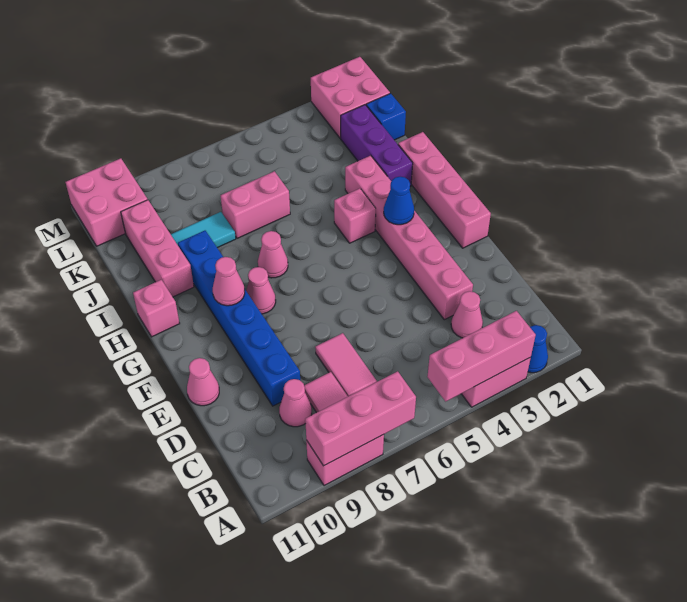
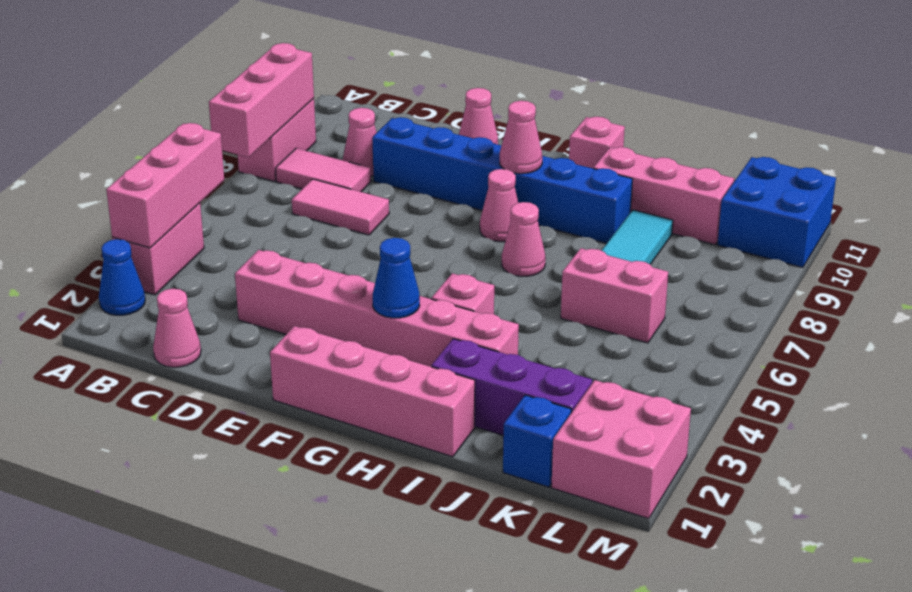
pink cone C3 level 1 -> pink cone C1 level 1
pink brick J6:J7 level 1 -> pink brick J6:K6 level 1
pink brick L10:M11 level 1 -> blue brick L10:M11 level 1

